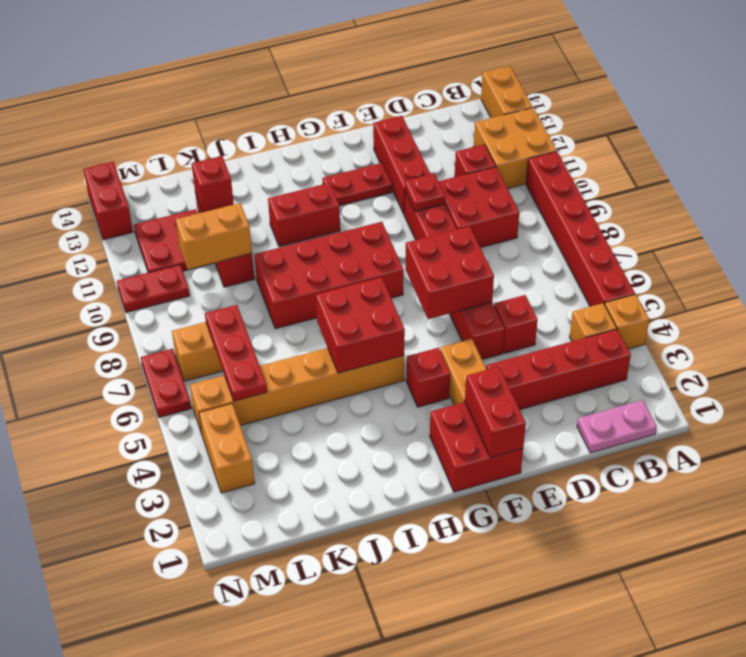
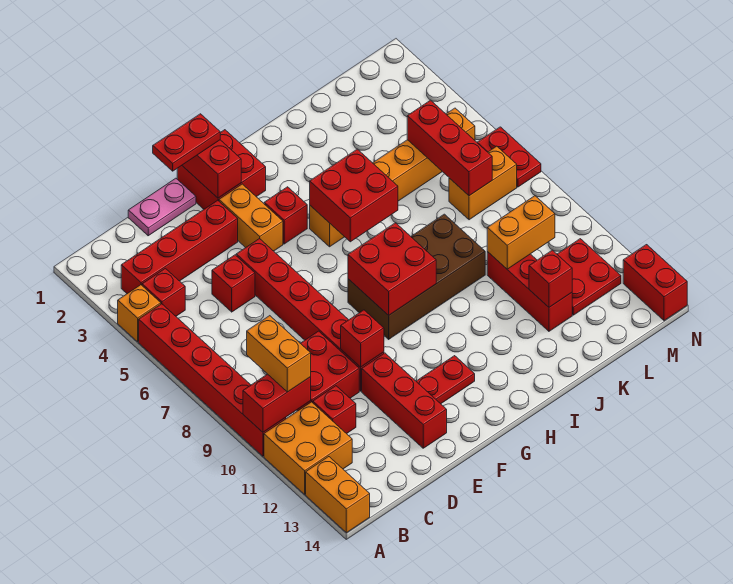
pink plate B1:C1 level 1 -> pink plate D1:E1 level 1
orange brick B4 level 1 -> red brick B4 level 1
red brick E6:F7 level 2 -> red brick G8:H9 level 2
red plate E10 level 2 -> red brick E10 level 2
red brick G8:J9 level 1 -> brown brick G8:J9 level 1
red brick H11:I11 level 1 -> red brick A10:B10 level 2
red plate L5:L7 level 2 -> red brick L5:L7 level 2
orange brick M3:M4 level 1 -> orange brick B9:B10 level 3
red plate M10:N10 level 1 -> red plate E1:F1 level 3

